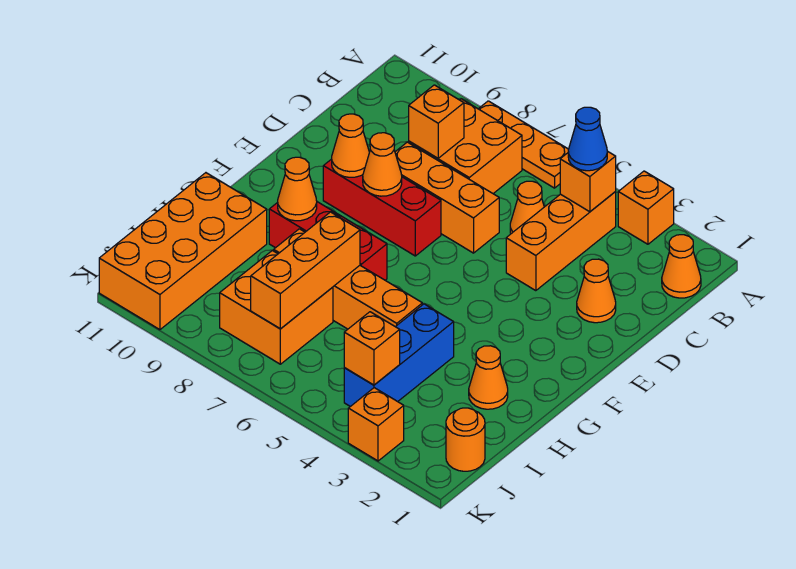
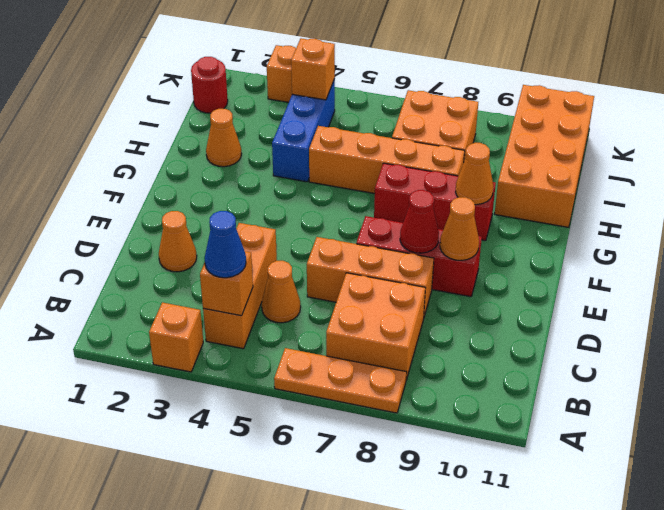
orange cone B1 level 1 -> none
orange brick C8 level 2 -> none
orange cone E8 level 2 -> red cone E8 level 2
orange brick H7:J7 level 2 -> none
orange round brick J1 level 1 -> red round brick J1 level 1

